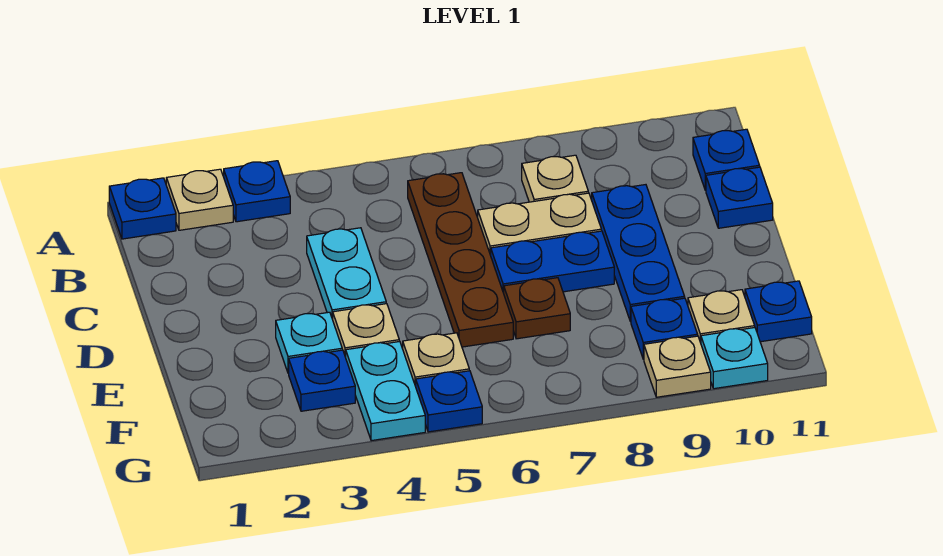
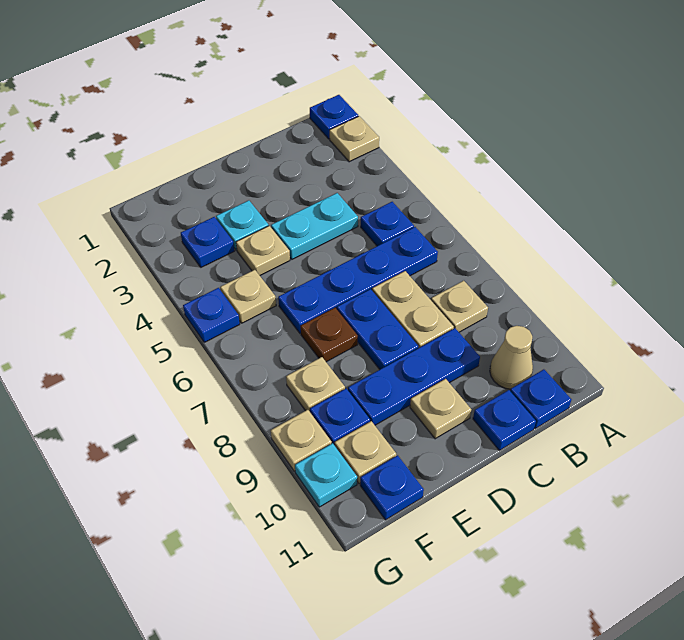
blue plate A3 level 1 -> blue plate B5 level 1
brown plate B6:E6 level 1 -> blue plate B6:E6 level 1
none -> tan cone B10 level 1
none -> tan plate D10 level 1
cyan plate F4:G4 level 1 -> none
none -> tan plate F8 level 1

